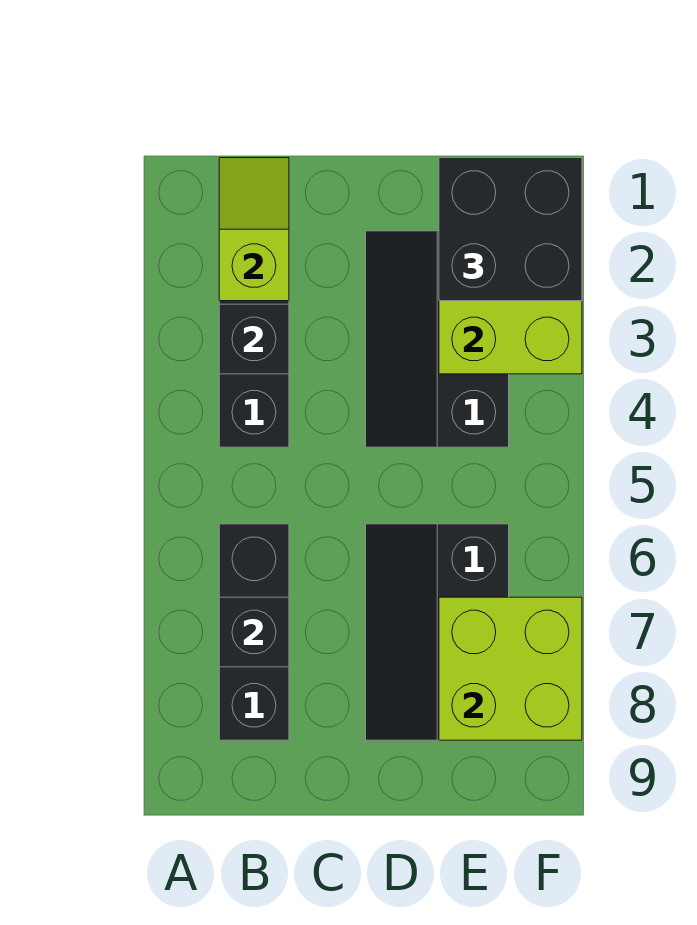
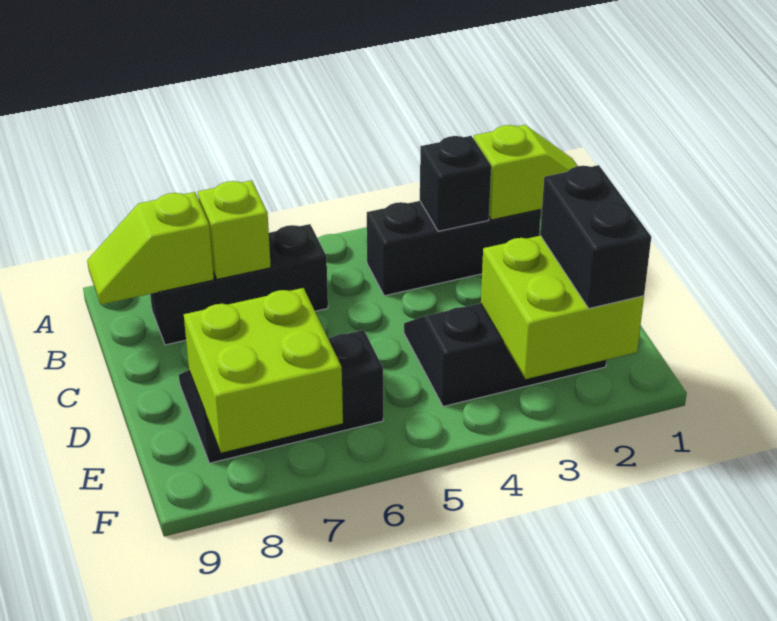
black brick B7 level 2 -> lime brick B7 level 2
none -> lime slope B8:B9 level 2 top 8
black brick E1:F2 level 3 -> black brick E2:F2 level 3

